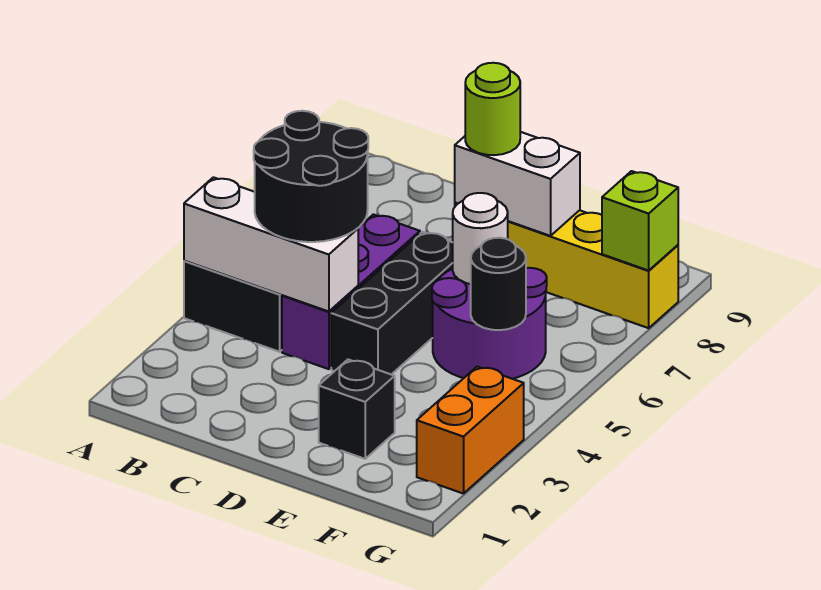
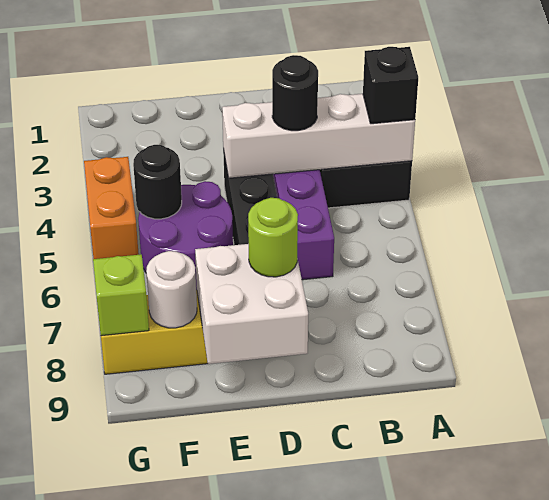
white brick A4:C4 level 2 -> white brick A4:D4 level 2
black round brick B4:C5 level 3 -> black round brick C4 level 3
white brick D8:E8 level 2 -> white brick D8:E9 level 2
black brick E2 level 1 -> black brick A4 level 3
white round brick E6 level 2 -> white round brick F8 level 2
orange brick G2:G3 level 1 -> orange brick G4:G5 level 1

